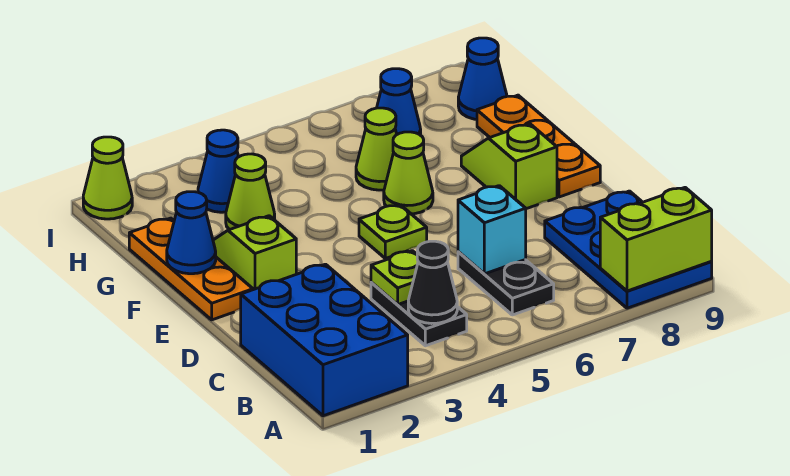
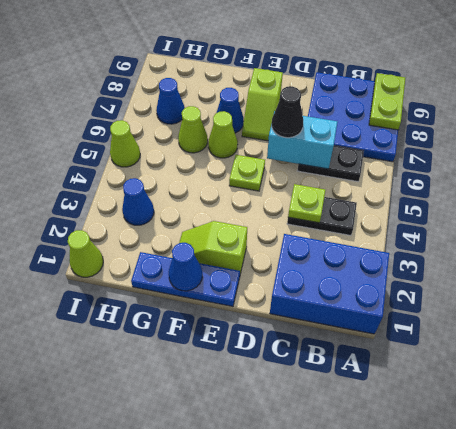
blue plate A8:C9 level 1 -> blue plate A7:C9 level 1
lime brick A8:A9 level 2 -> lime plate A8:A9 level 2
black cone B4 level 2 -> black cone D6 level 3
cyan brick C6 level 2 -> cyan brick C6:D6 level 2
orange plate E1:G1 level 1 -> blue plate E1:G1 level 1
lime slope E8:F8 level 1 top E -> lime slope E7:E8 level 1 top 8
orange plate E9:G9 level 1 -> none
lime cone G3 level 1 -> lime cone I5 level 1
blue cone H9 level 1 -> blue cone F7 level 1

